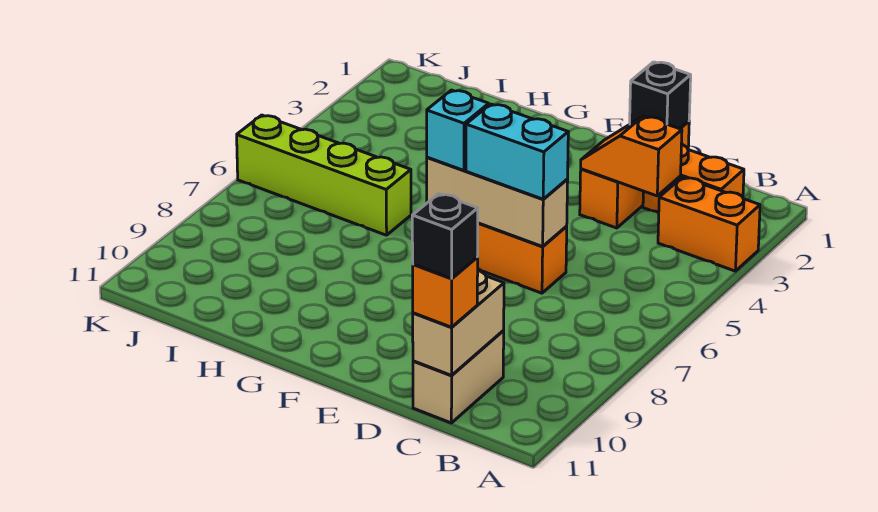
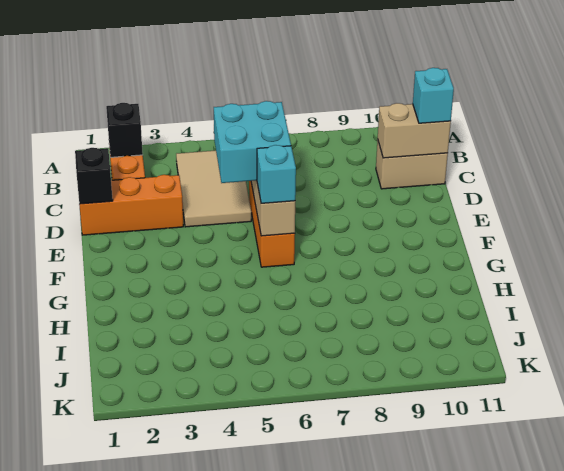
orange brick A3:B3 level 1 -> none
none -> tan tile B4:D5 level 1
orange slope C3:D3 level 2 top C -> none
orange brick C11 level 3 -> cyan brick C11 level 3
black brick C11 level 4 -> black brick B2 level 2
cyan brick D6:E6 level 3 -> cyan brick D5:E6 level 3
lime brick H6:K6 level 1 -> none

